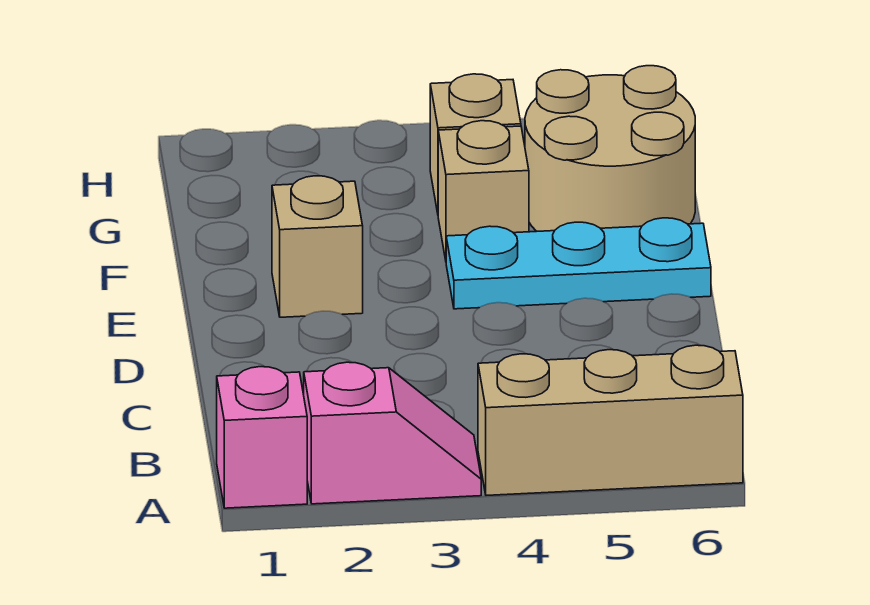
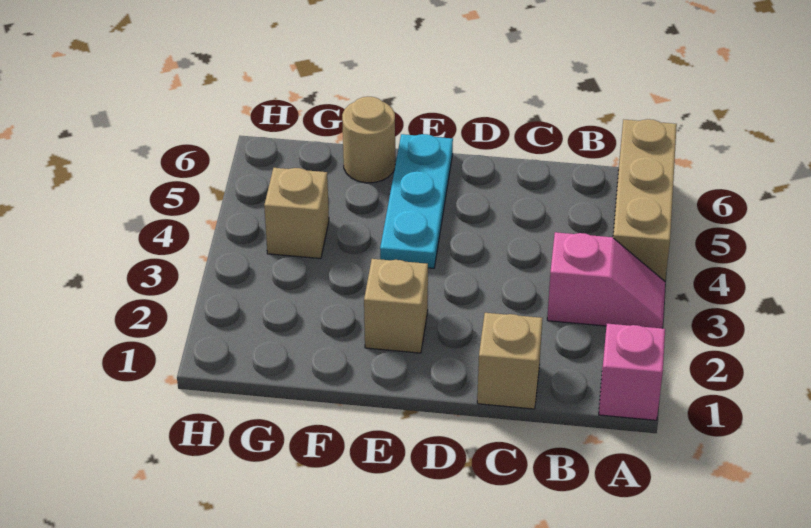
pink slope A2:A3 level 1 top 2 -> pink slope A3:B3 level 1 top B
tan brick F4 level 1 -> tan brick C1 level 1
tan round brick F5:G6 level 1 -> tan round brick F6 level 1

